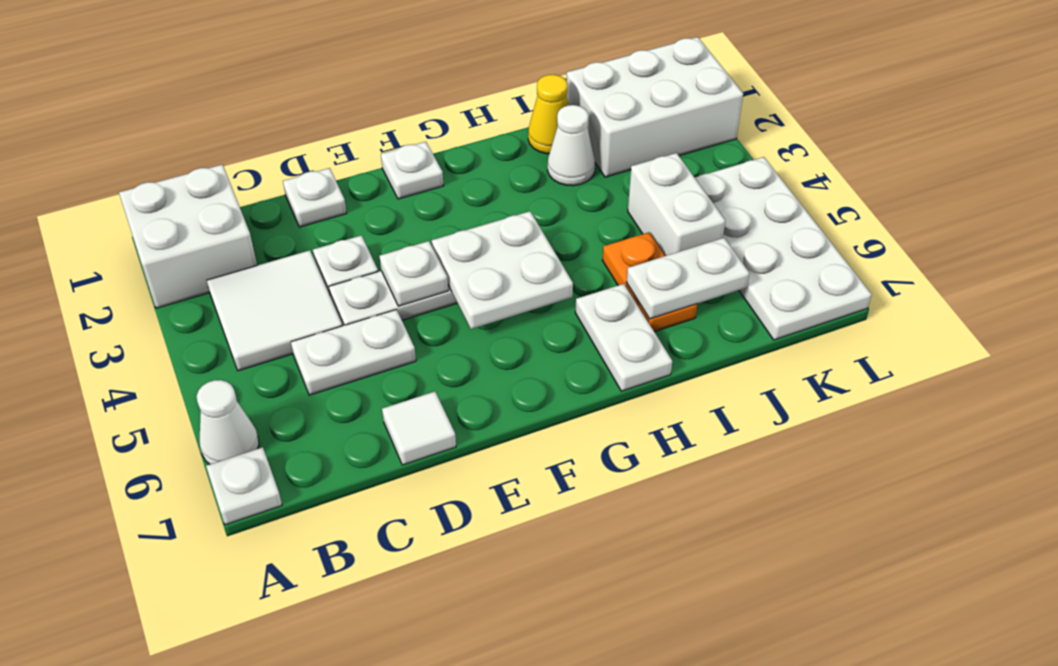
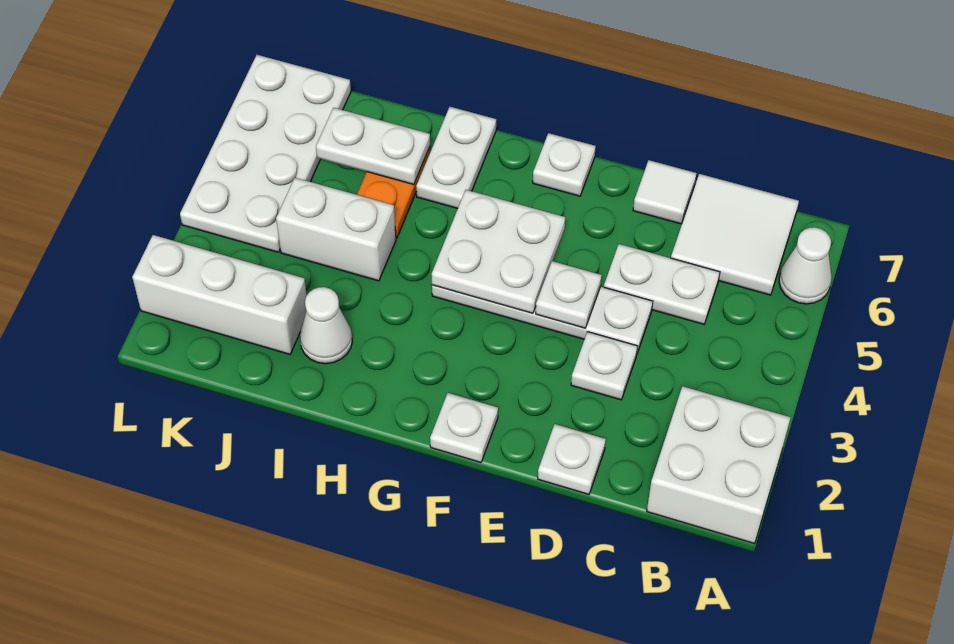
white plate A7 level 1 -> white plate F7 level 1
white tile B3:C4 level 1 -> white tile B6:C7 level 1
yellow cone I1 level 1 -> none
white brick J1:L2 level 1 -> white brick J2:L2 level 1
white brick J4:J5 level 1 -> white brick I4:J4 level 1

